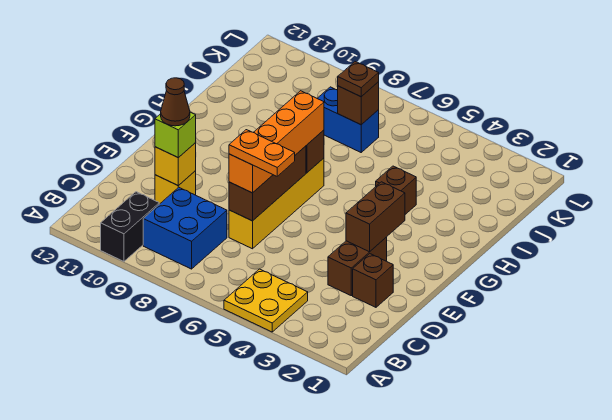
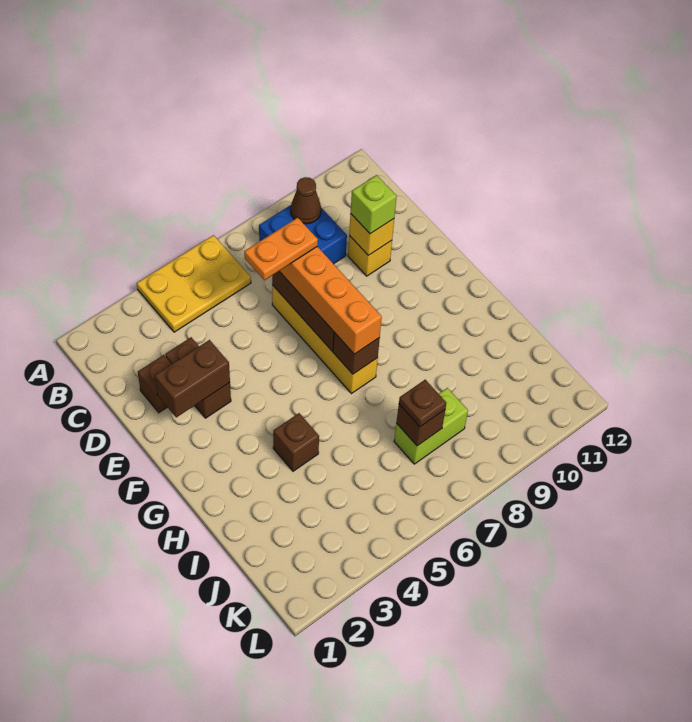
yellow plate A4:B5 level 1 -> yellow plate A4:B6 level 1
black brick A10:B10 level 1 -> none
brown cone D10 level 4 -> brown cone B9 level 2
brown brick E3:F3 level 2 -> brown brick E2:E3 level 2
blue brick J7:J8 level 1 -> lime brick J7:J8 level 1

